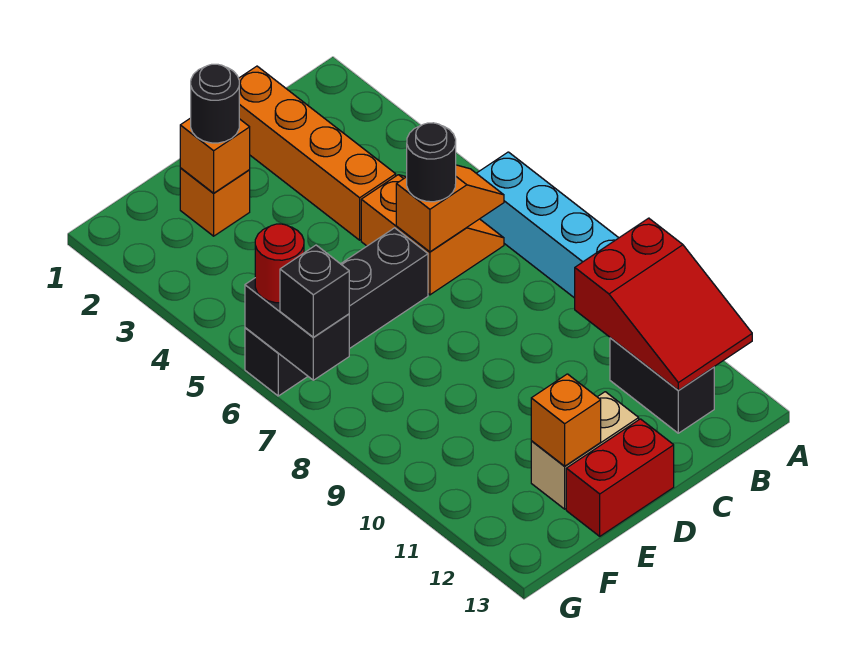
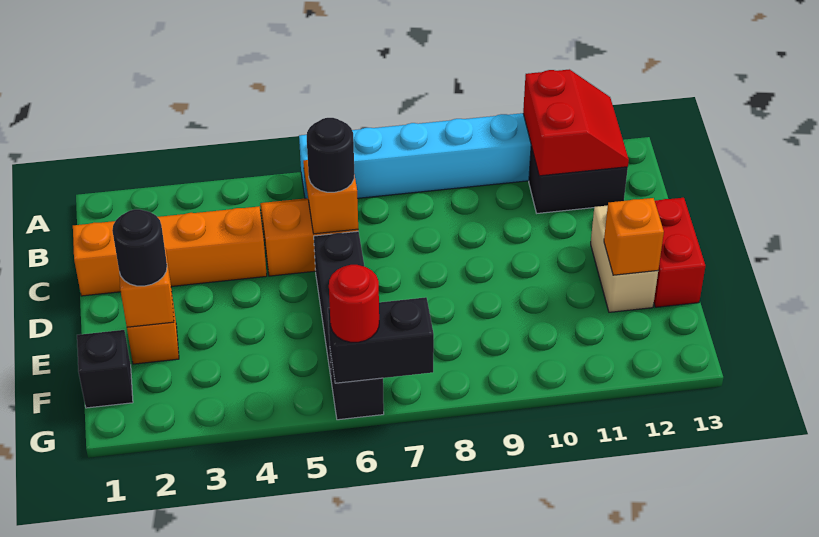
red slope A10:B12 level 2 top 10 -> red slope A11:B12 level 2 top 11
black brick G7 level 3 -> black brick F1 level 1

